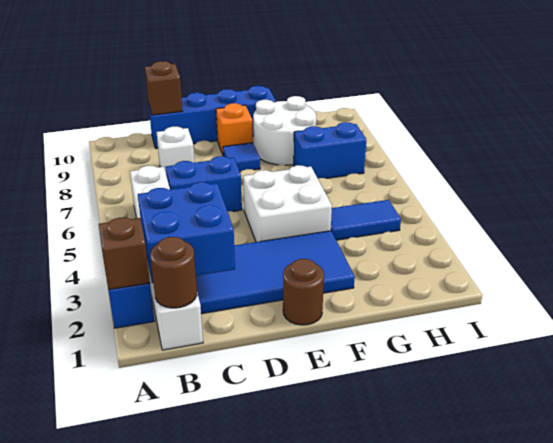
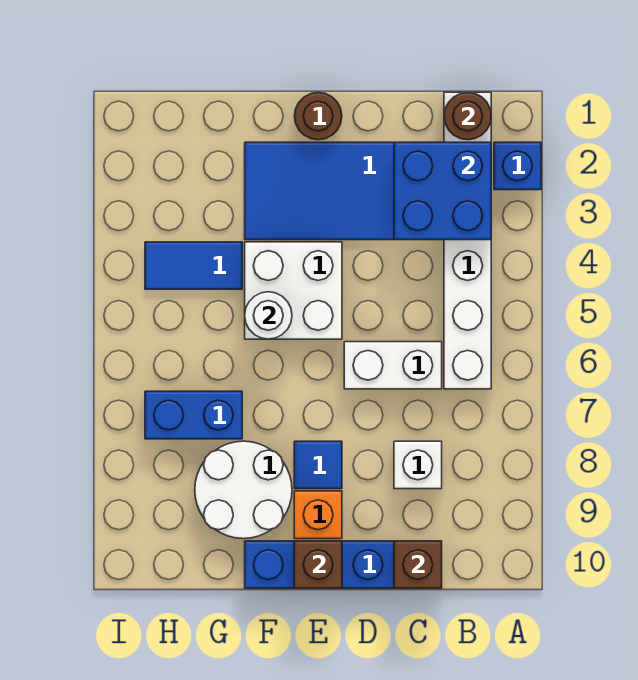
brown brick A2 level 2 -> brown brick E10 level 2
blue brick C6:D6 level 1 -> white brick C6:D6 level 1
none -> white round brick F5 level 2

